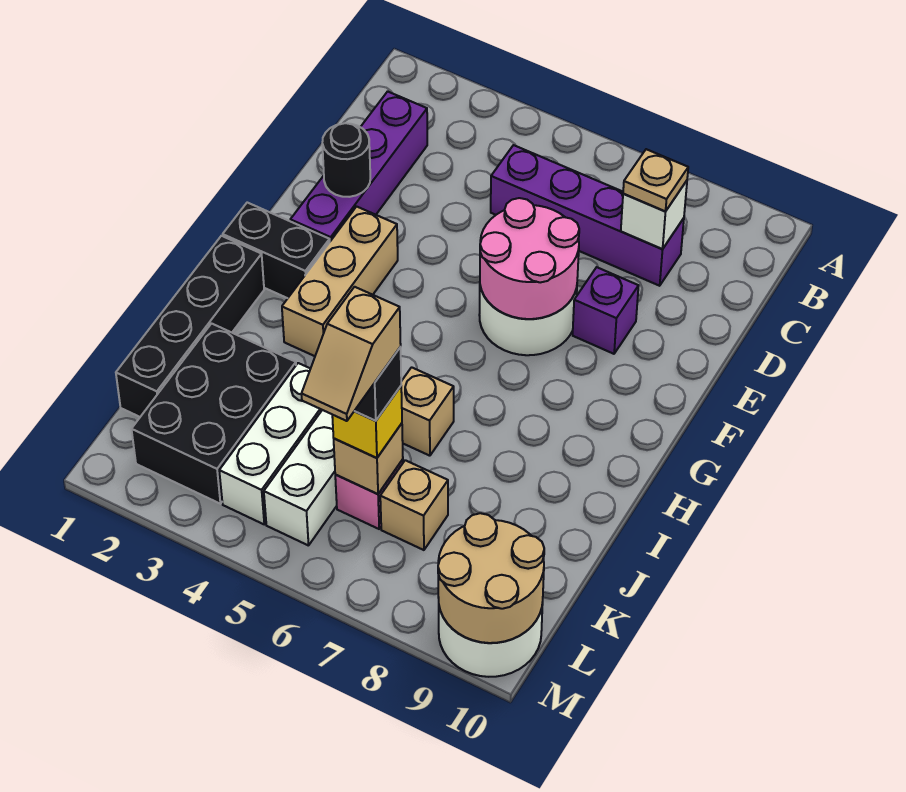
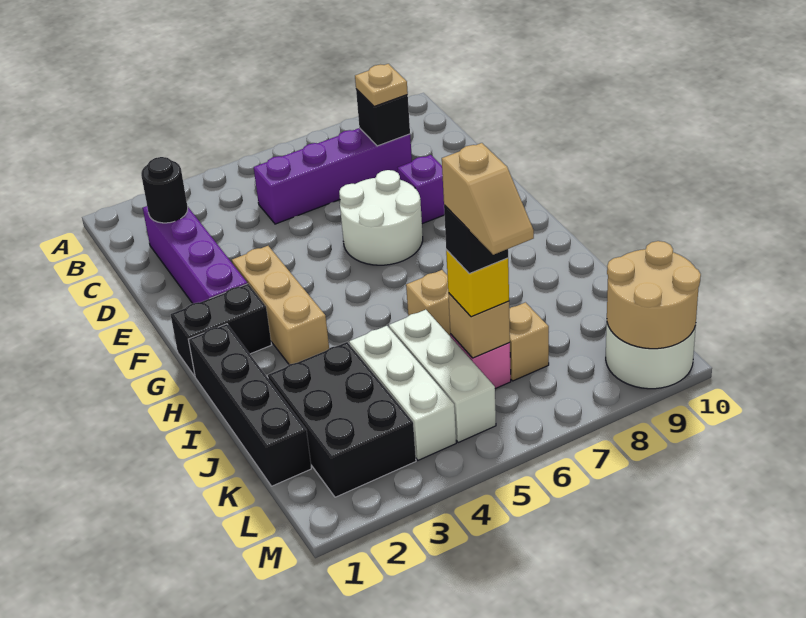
white brick C8 level 2 -> black brick C8 level 2
black round brick E2 level 2 -> black round brick C2 level 2
pink round brick E6:F7 level 2 -> none

